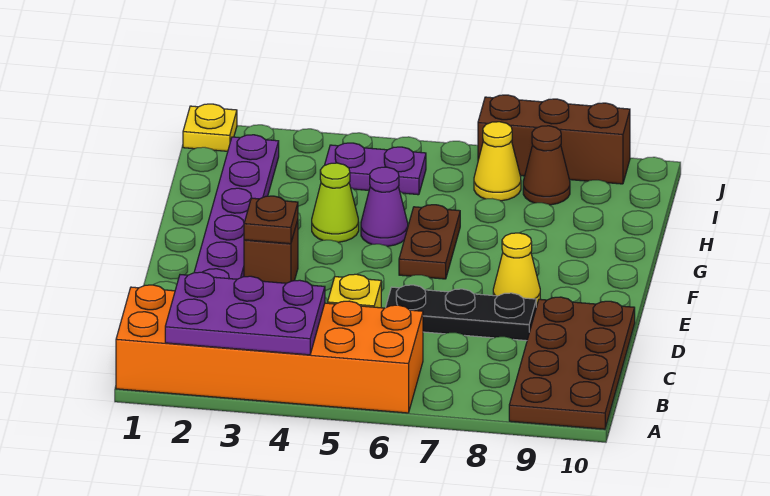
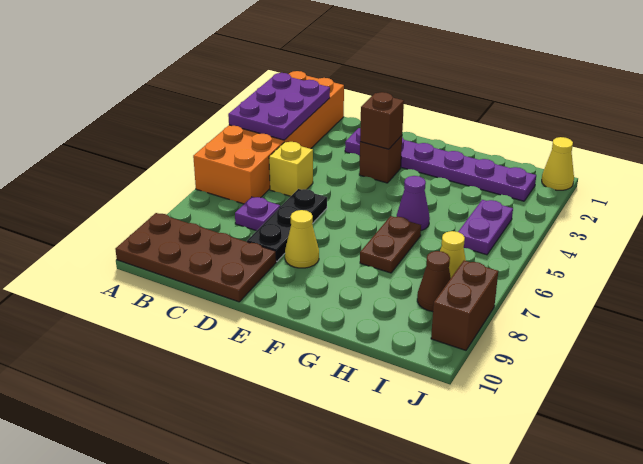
none -> purple plate C7 level 1
brown plate E3 level 2 -> brown brick E3 level 2
brown plate F6:G6 level 1 -> brown plate G6:G7 level 1
lime cone G4 level 1 -> none
yellow plate J1 level 1 -> yellow cone J1 level 1
brown brick J7:J9 level 1 -> brown brick J8:J9 level 1

